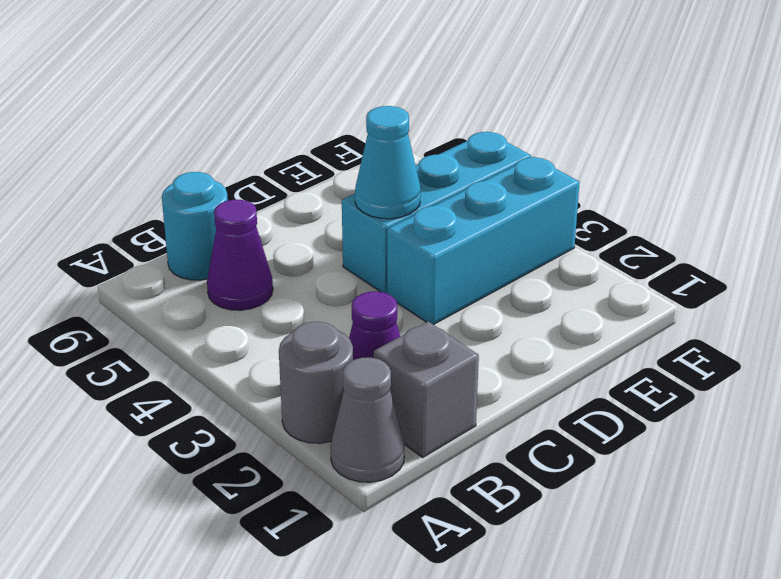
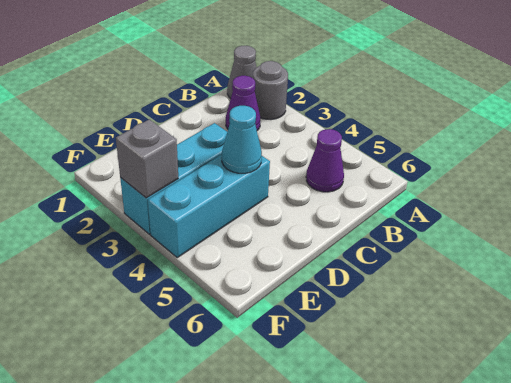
grey brick B1 level 1 -> grey brick F3 level 2
cyan round brick B6 level 1 -> none

